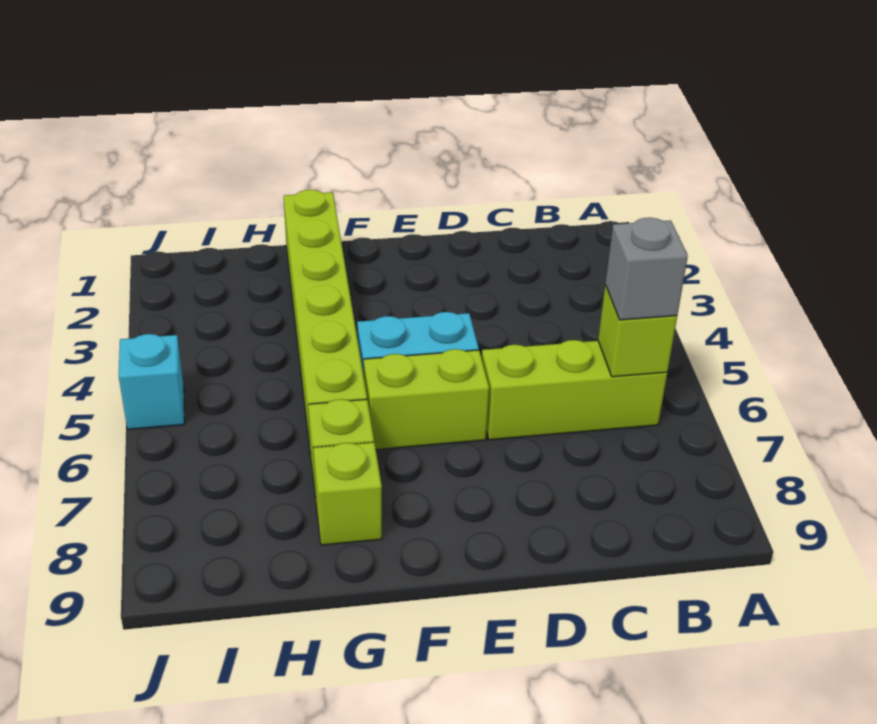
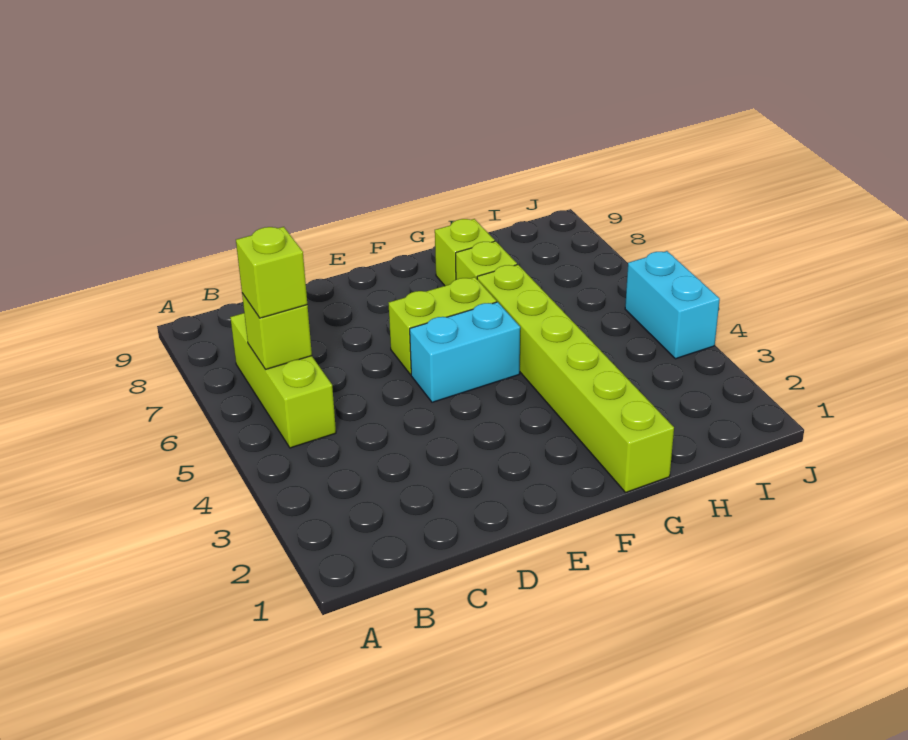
lime brick B6:D6 level 1 -> lime brick B5:B7 level 1
grey brick B6 level 3 -> lime brick B6 level 3
cyan brick J5 level 1 -> cyan brick J4:J5 level 1

